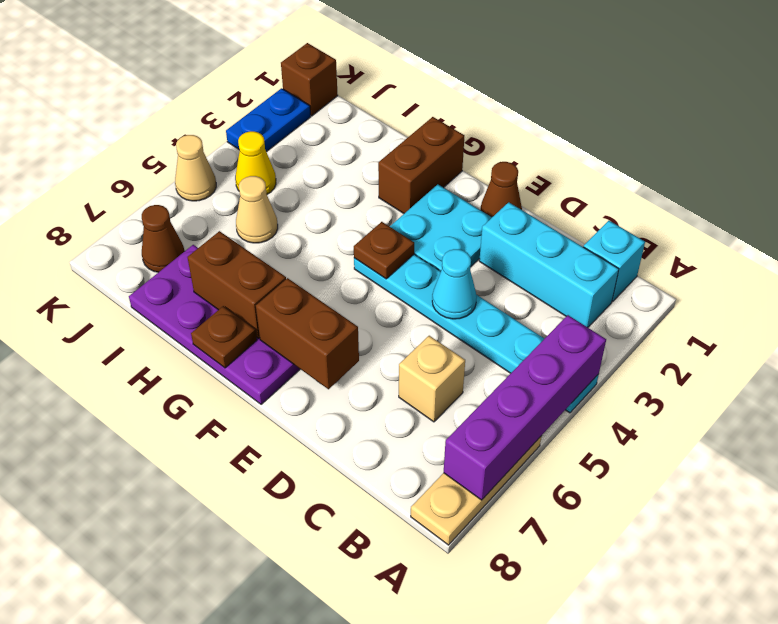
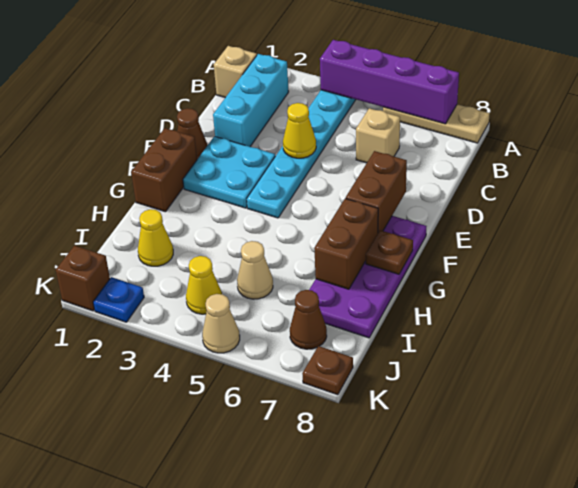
cyan brick B1 level 1 -> tan brick B1 level 1
cyan cone D4 level 2 -> yellow cone D4 level 2
brown plate F4 level 2 -> brown plate K8 level 1
brown brick G1:G2 level 1 -> brown brick F1:G1 level 1
none -> yellow cone I2 level 1
blue plate K2:K3 level 1 -> blue plate K2 level 1

